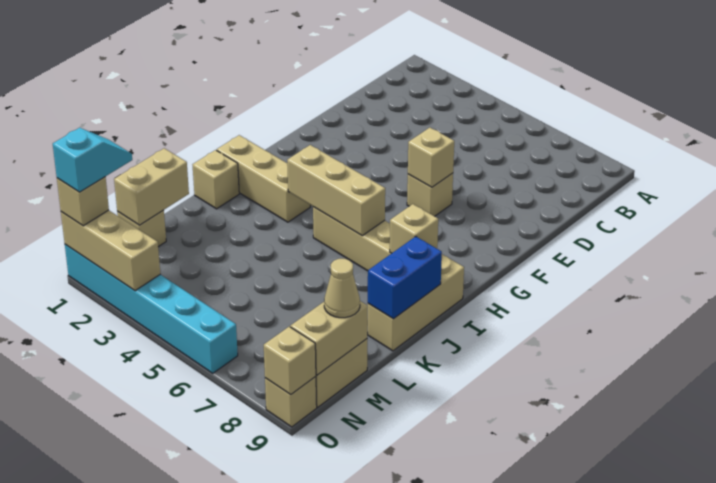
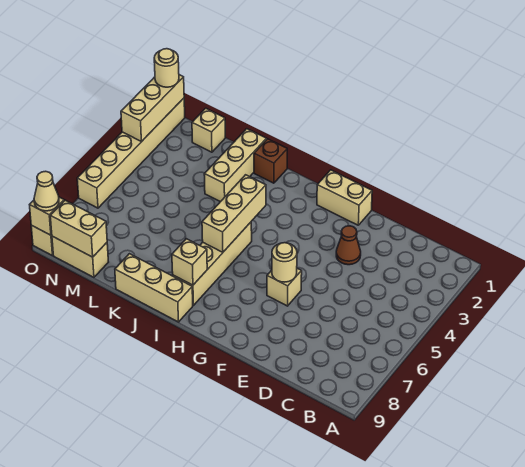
none -> brown cone E3 level 1
tan brick F6 level 2 -> tan round brick F6 level 2
tan brick I1:I3 level 1 -> tan brick K1:K3 level 1
tan brick J1 level 1 -> brown brick J1 level 1
blue brick J9:K9 level 2 -> none
tan brick L1:M1 level 2 -> tan brick F1:G1 level 1
tan cone M9 level 3 -> tan cone O9 level 3
cyan slope N1:O1 level 4 top O -> none
cyan brick O1:O6 level 1 -> tan brick O1:O6 level 1
tan brick O1 level 3 -> tan round brick O1 level 3

